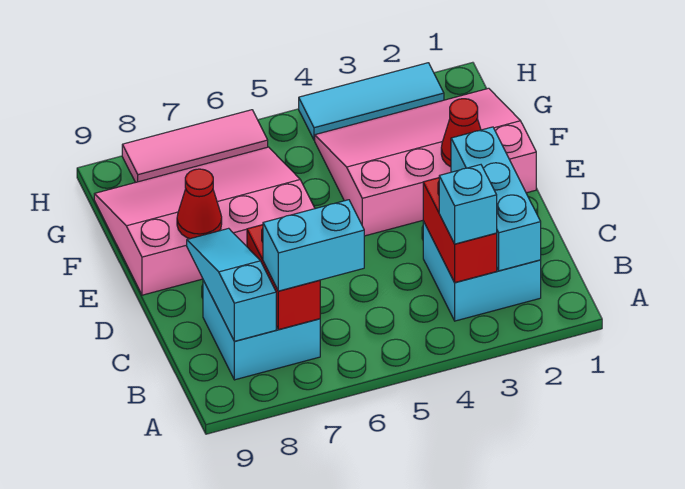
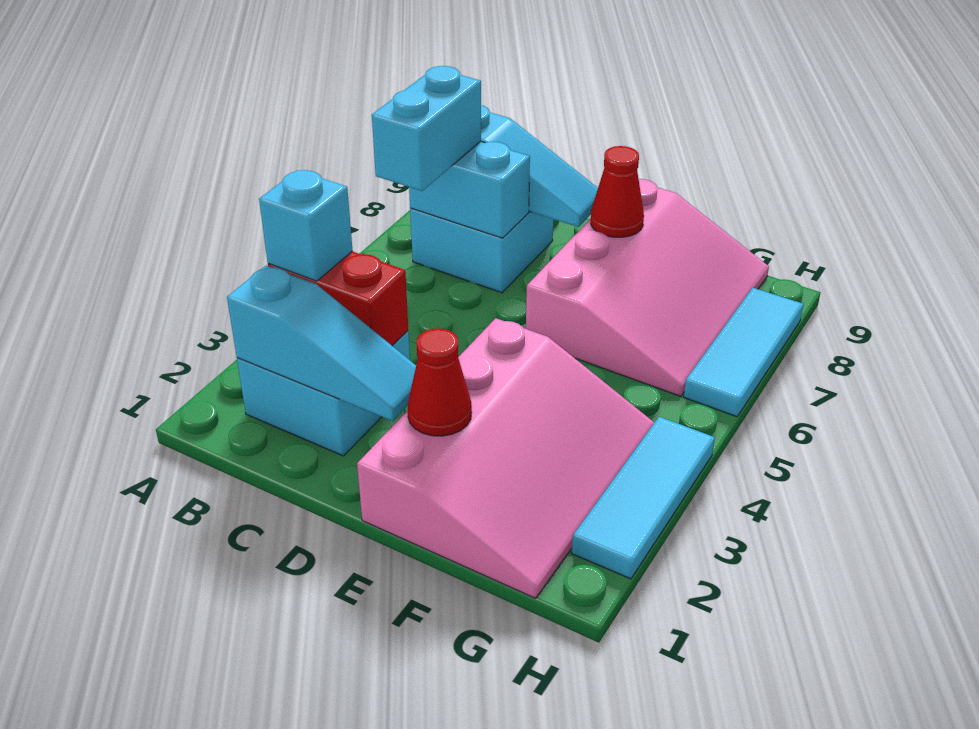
cyan brick B2:D2 level 2 -> cyan slope B2:D2 level 2 top B
red brick B7:C7 level 2 -> cyan brick B7:C7 level 2
pink tile H6:H8 level 1 -> cyan tile H6:H8 level 1

